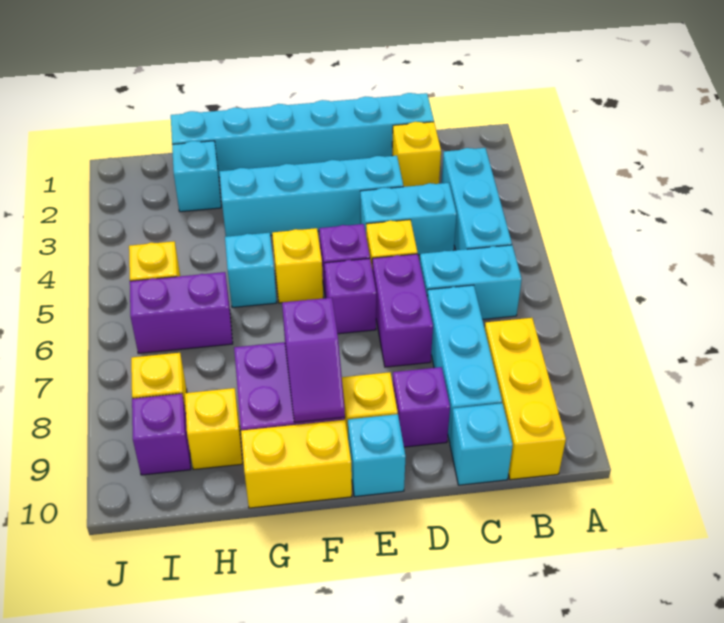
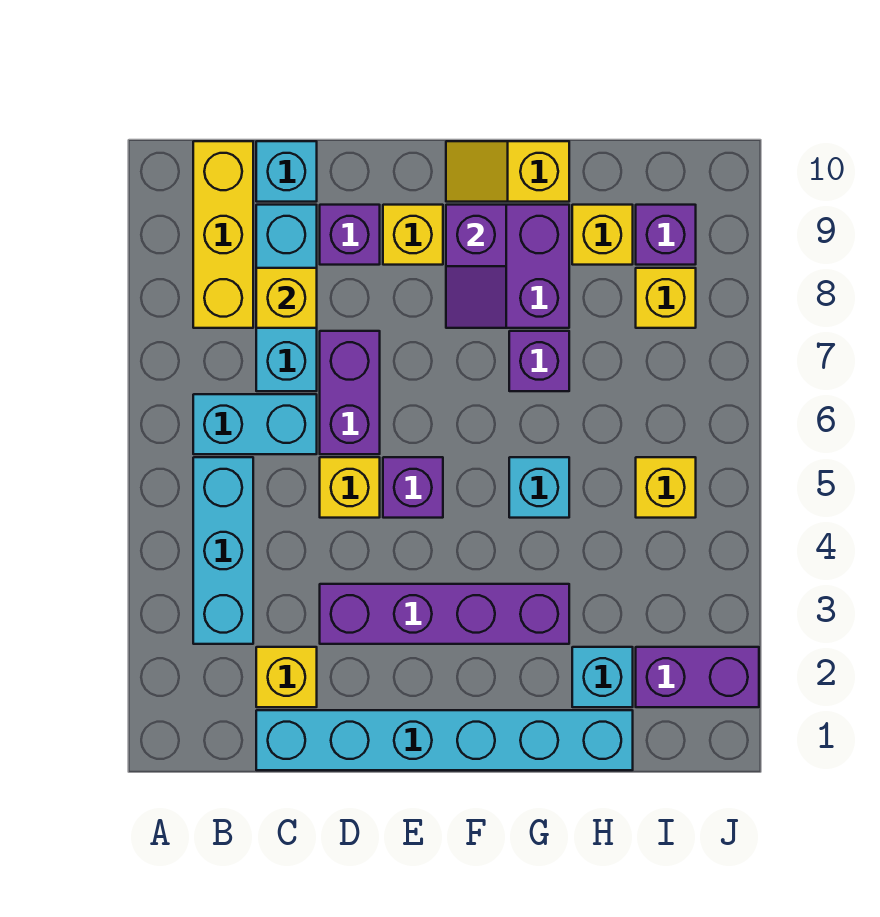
cyan brick C4:D4 level 1 -> none
cyan brick D3:G3 level 1 -> purple brick D3:G3 level 1
purple brick E6 level 1 -> purple brick G7 level 1
cyan brick E10 level 1 -> none
yellow brick F5 level 1 -> yellow brick C8 level 2
purple slope F8:F9 level 2 top 8 -> purple slope F8:F9 level 2 top 9
yellow brick F10:G10 level 1 -> yellow slope F10:G10 level 1 top G
purple brick H6:I6 level 1 -> purple brick I2:J2 level 1

